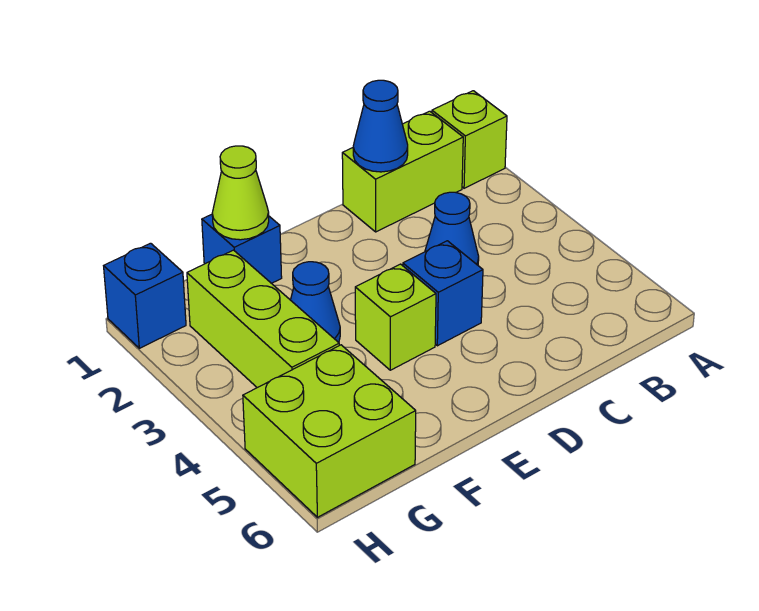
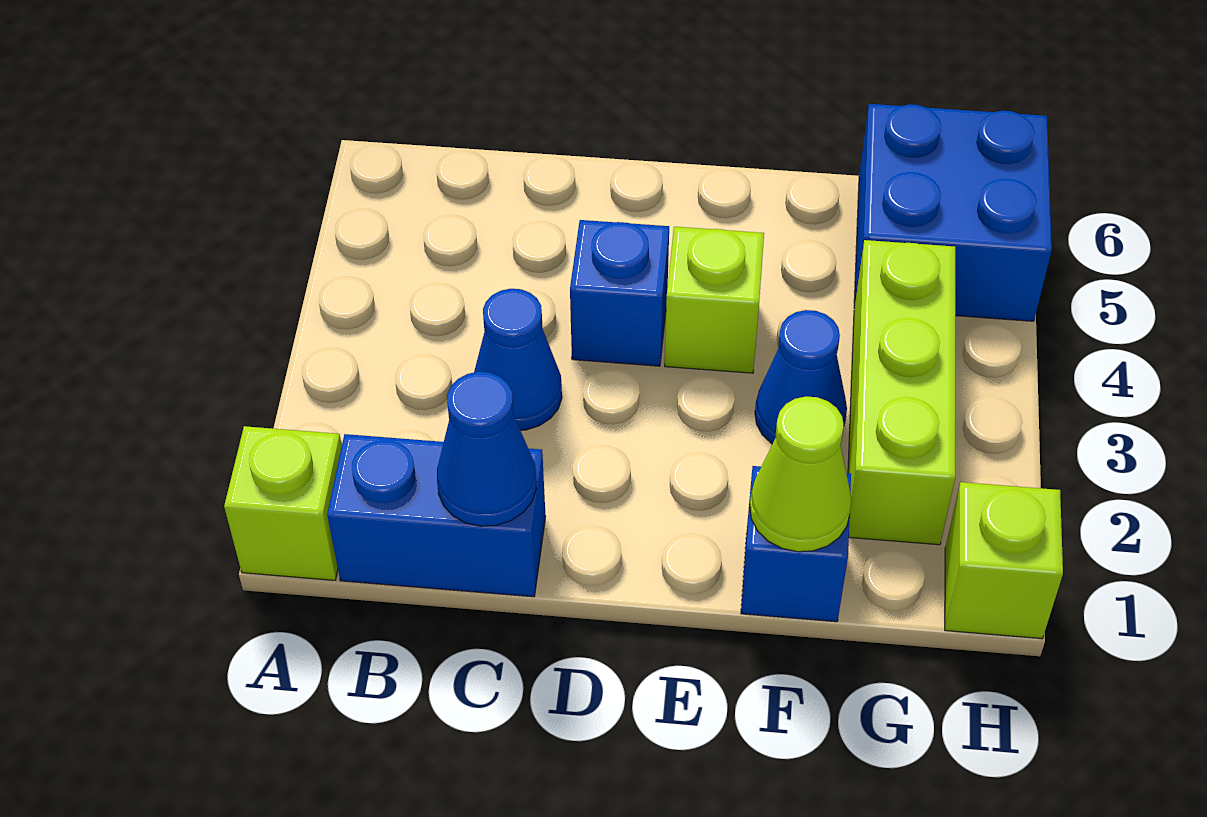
lime brick B1:C1 level 1 -> blue brick B1:C1 level 1
lime brick G5:H6 level 1 -> blue brick G5:H6 level 1
blue brick H1 level 1 -> lime brick H1 level 1

